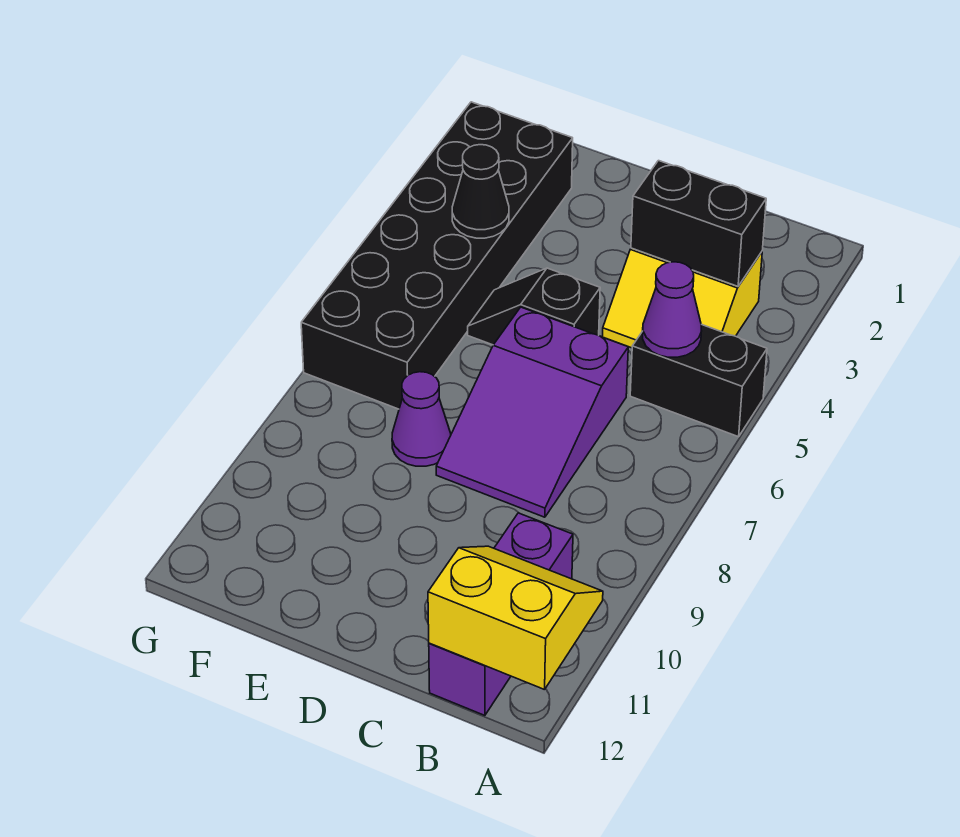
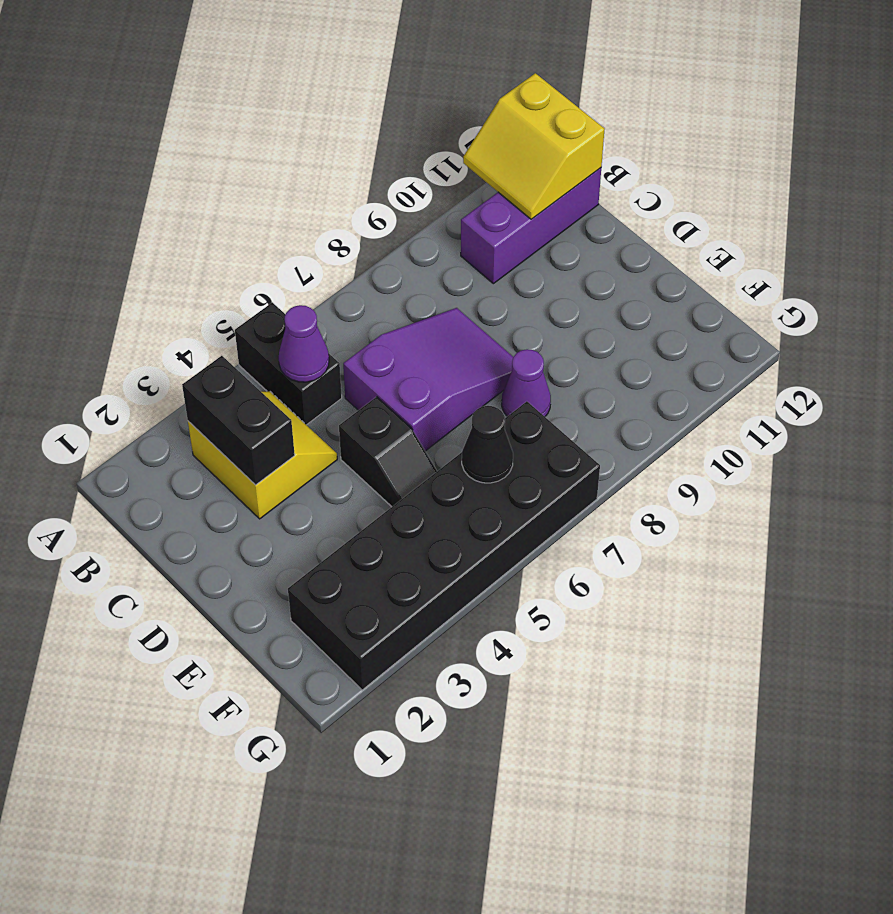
black cone F4 level 2 -> black cone F6 level 2

